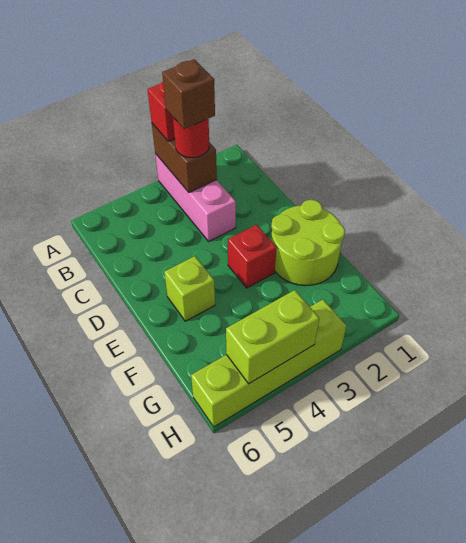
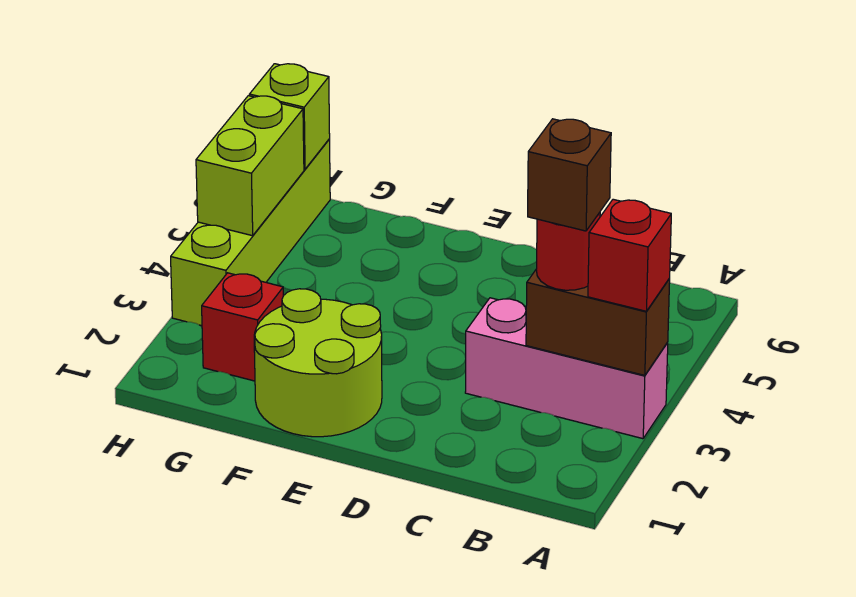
red brick E3 level 1 -> red brick G2 level 1
lime brick E5 level 1 -> lime brick H6 level 2

